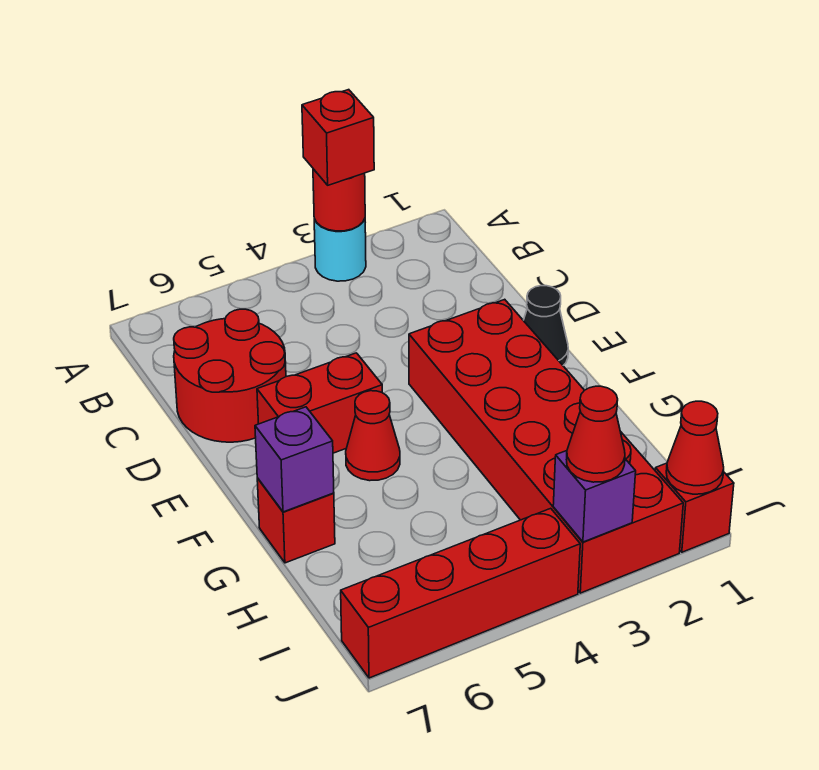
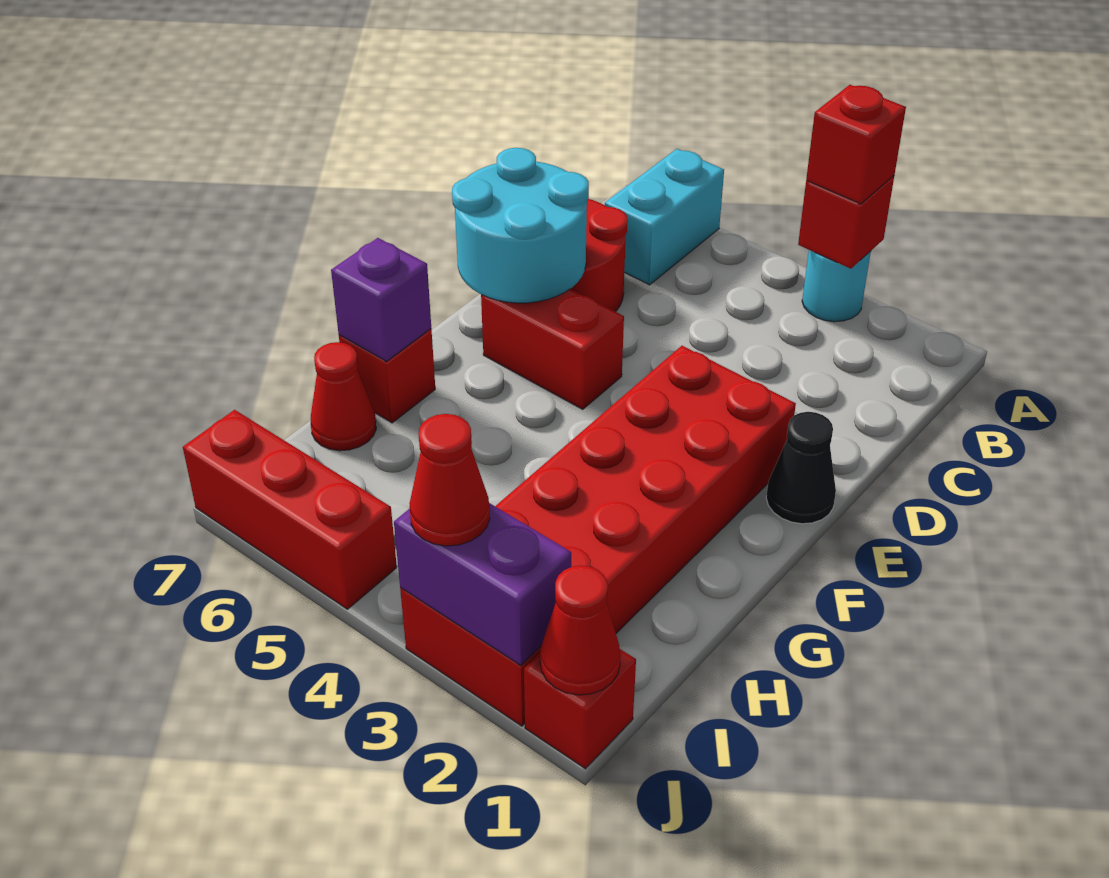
red round brick A3 level 2 -> red brick A3 level 2
none -> cyan brick A6:B6 level 1
none -> cyan round brick D6:E7 level 2
red cone F5 level 1 -> red cone H7 level 1
purple brick J3 level 2 -> purple brick J2:J3 level 2
red brick J4:J7 level 1 -> red brick J5:J7 level 1

